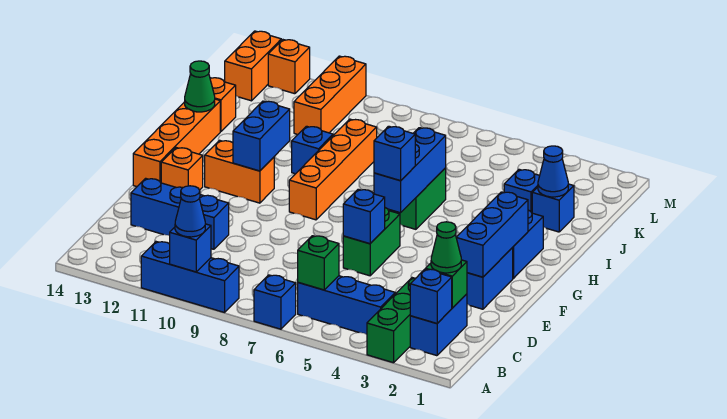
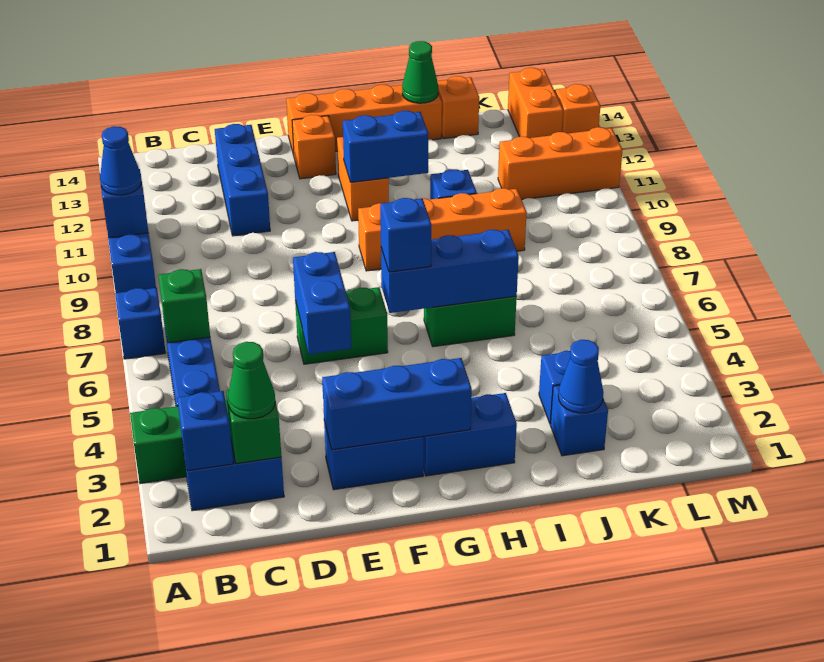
blue brick E6 level 2 -> blue brick E5:E6 level 2
orange brick L14:M14 level 1 -> orange brick L13:L14 level 1

